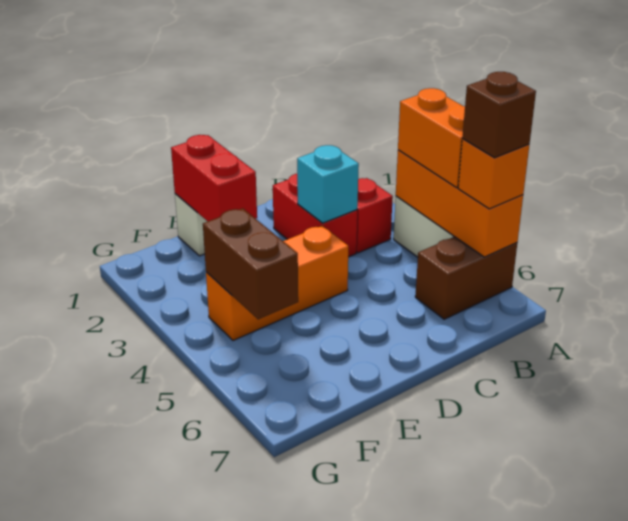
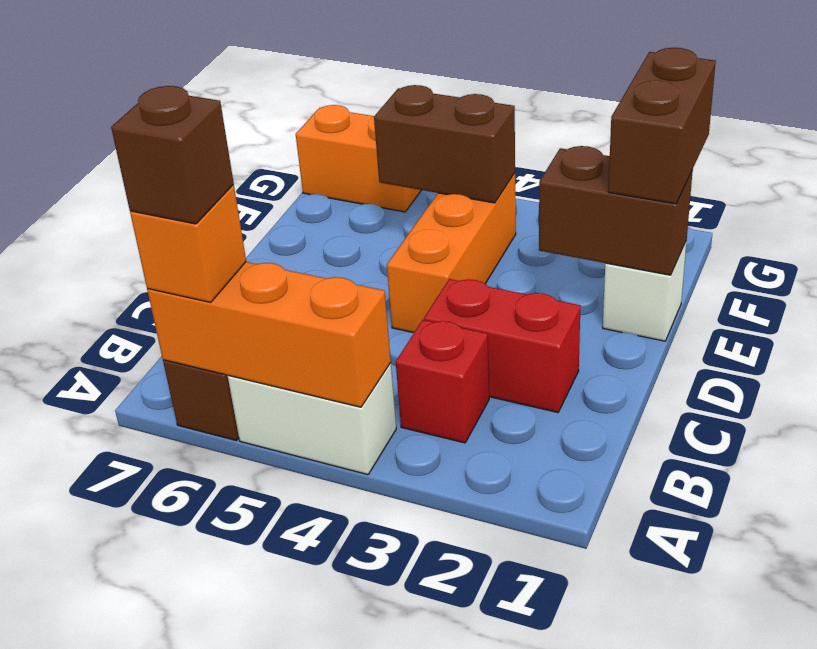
orange brick A4:A5 level 3 -> orange brick G6:G7 level 1
cyan brick C3 level 2 -> none
red brick E1:E2 level 2 -> brown brick E1:E2 level 2
none -> brown brick E1:F1 level 3

